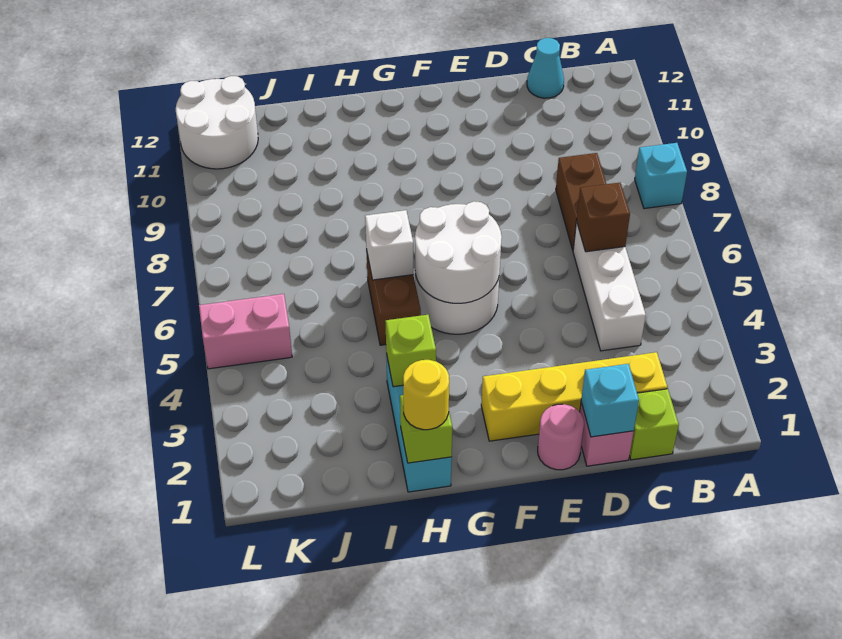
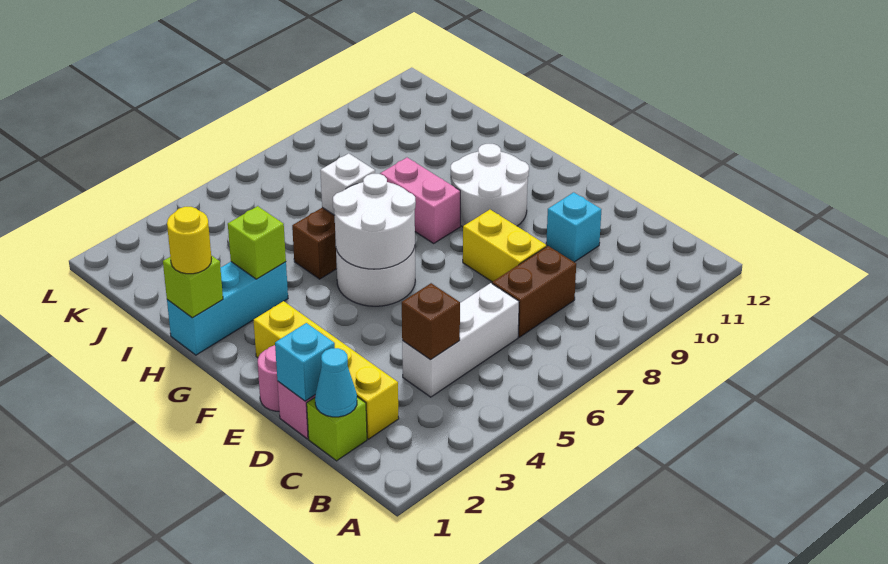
cyan brick A8 level 1 -> cyan brick D10 level 1
brown brick C6 level 2 -> brown brick C4 level 2
cyan cone C12 level 1 -> cyan cone C1 level 2
none -> yellow brick D8:E8 level 1
pink brick K5:L5 level 1 -> pink brick G8:H8 level 1
white round brick K11:L12 level 1 -> white round brick F9:G10 level 1

